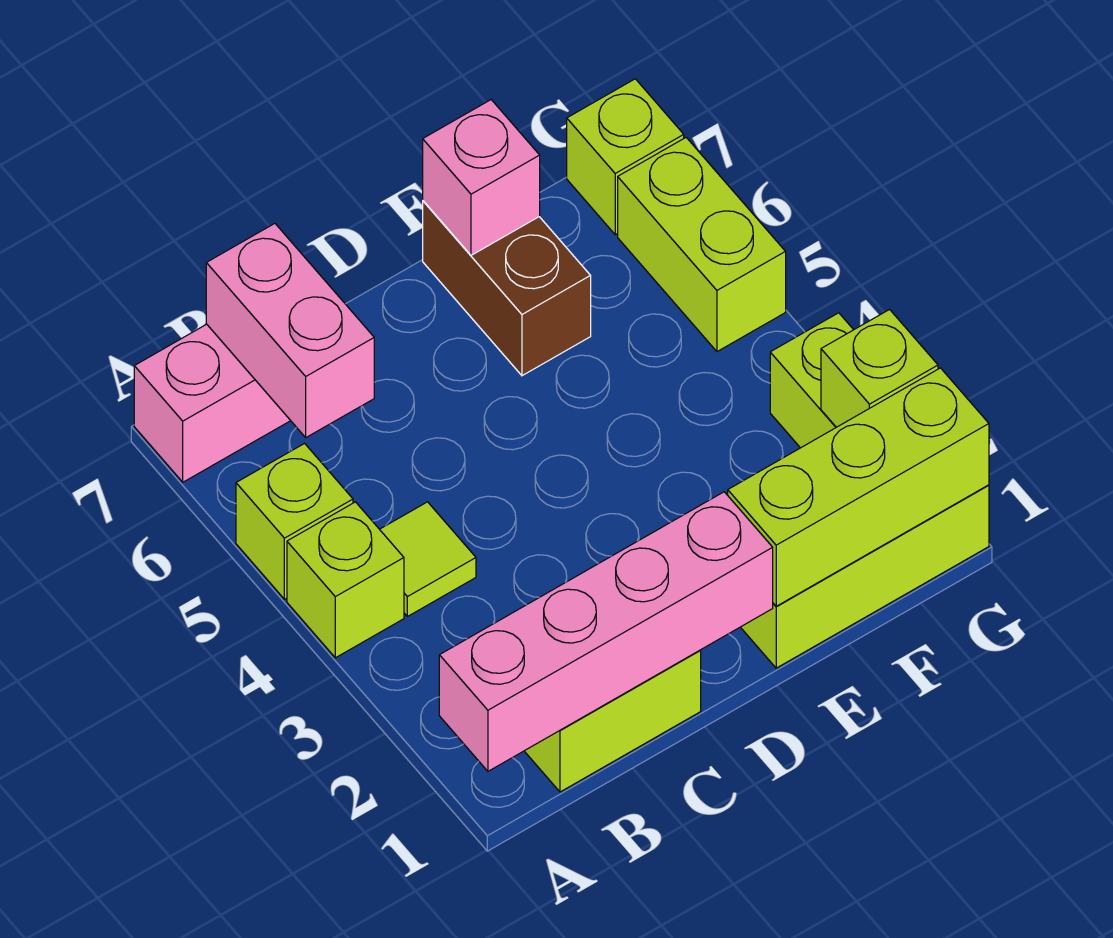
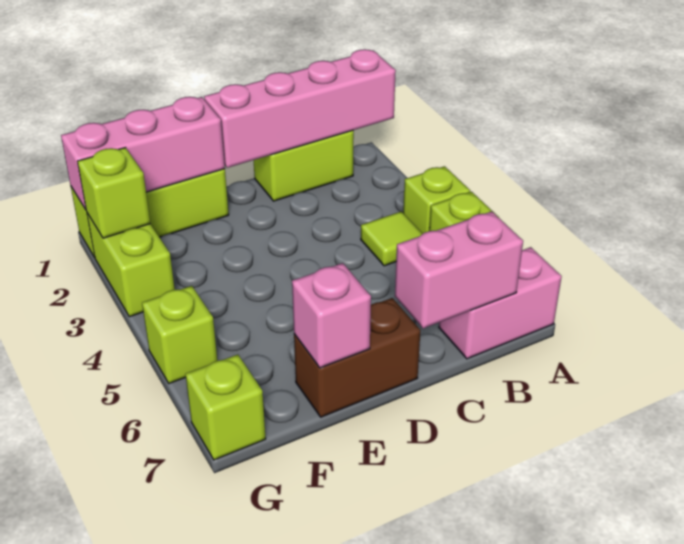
pink brick B6:B7 level 2 -> pink brick B7:C7 level 2
lime brick E1:G1 level 2 -> pink brick E1:G1 level 2
brown brick E6:E7 level 1 -> brown brick D7:E7 level 1
lime brick G5:G6 level 1 -> lime brick G5 level 1

